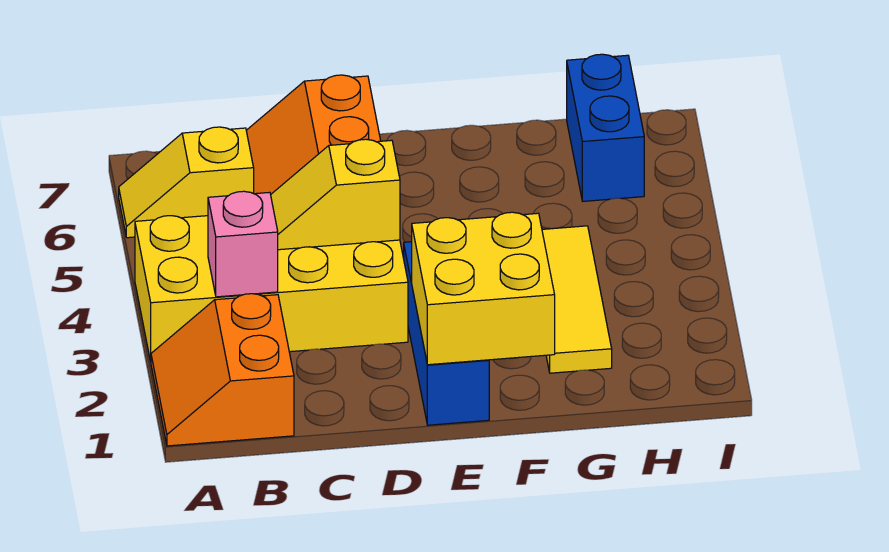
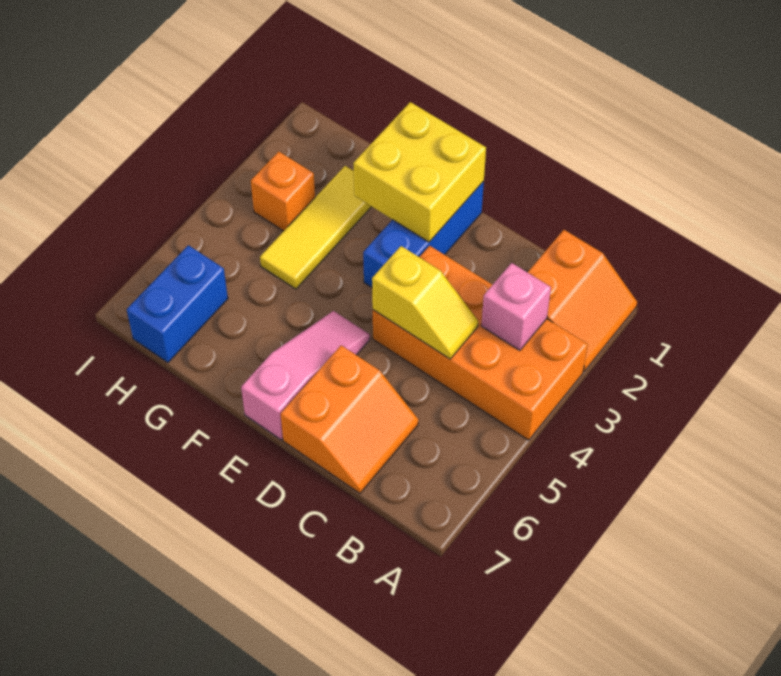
yellow brick A3:D4 level 1 -> orange brick A3:D4 level 1
yellow slope A6:B6 level 1 top B -> none
none -> pink slope E5:E7 level 1 top 7
none -> orange brick H3 level 1

